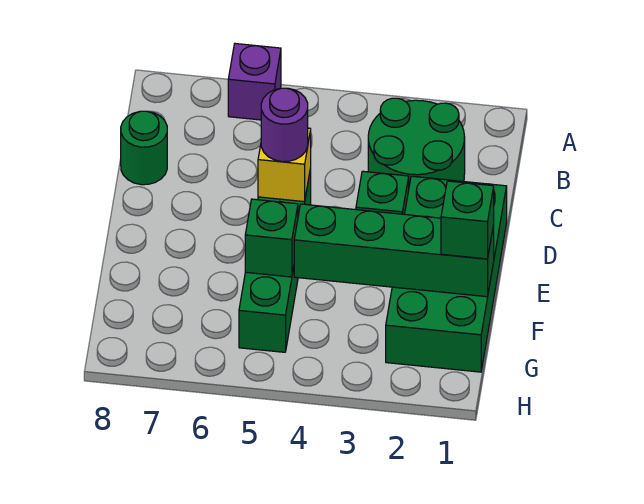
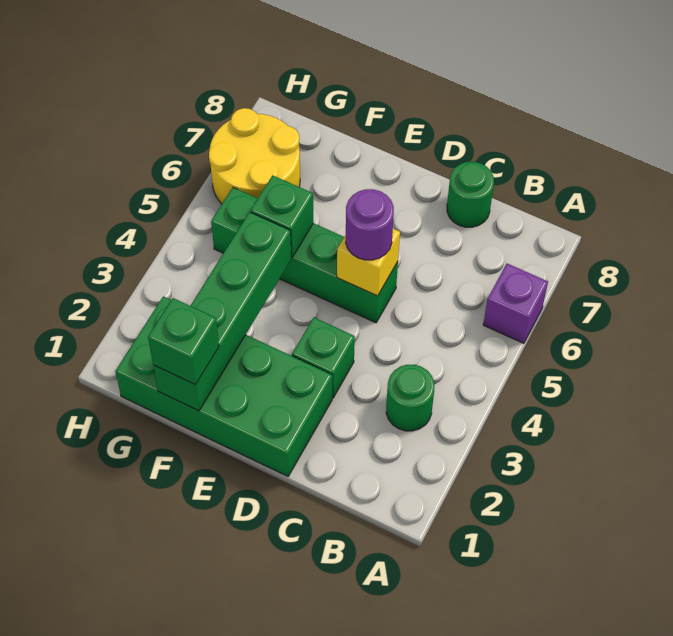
green round brick B2:C3 level 1 -> green round brick B3 level 1
none -> yellow round brick G6:H7 level 1

